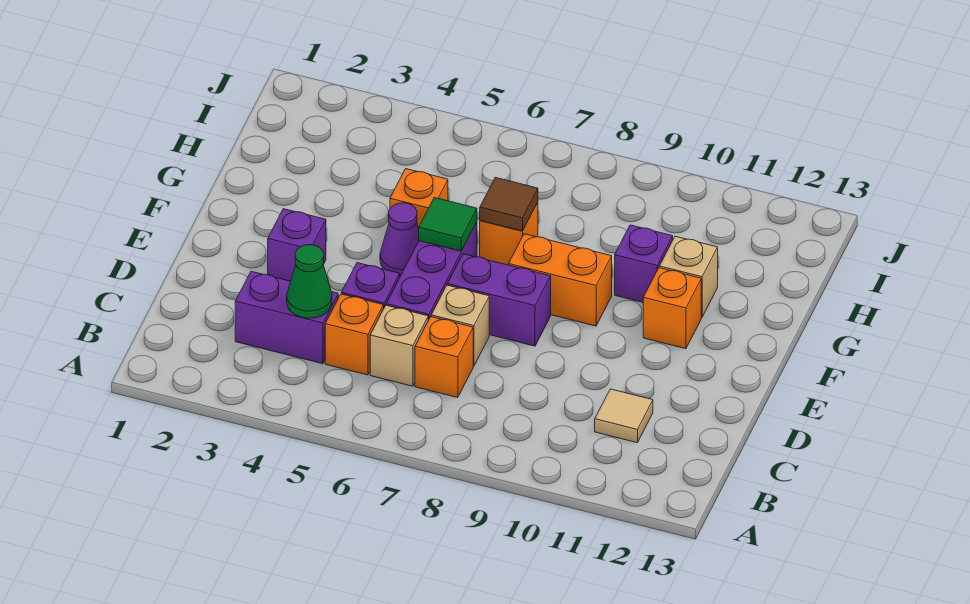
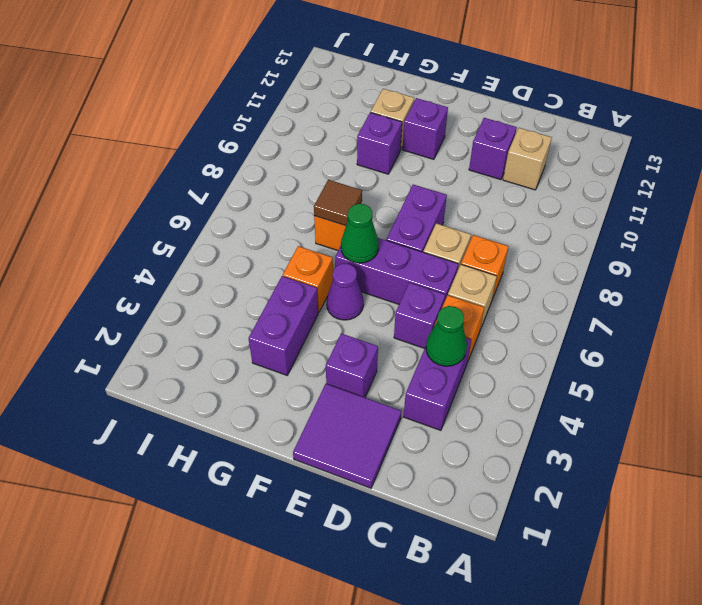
tan tile C11 level 1 -> tan brick C11 level 1
none -> purple tile D1:E2 level 1
none -> purple brick D11 level 1
green tile F6 level 2 -> green cone F6 level 2
orange brick F8:F9 level 1 -> none
orange brick F11 level 1 -> purple brick F11 level 1
none -> purple brick G3:G4 level 1

